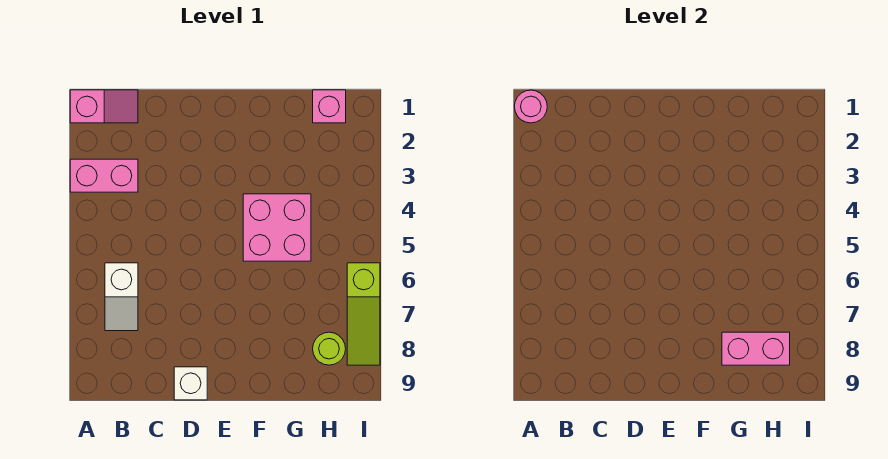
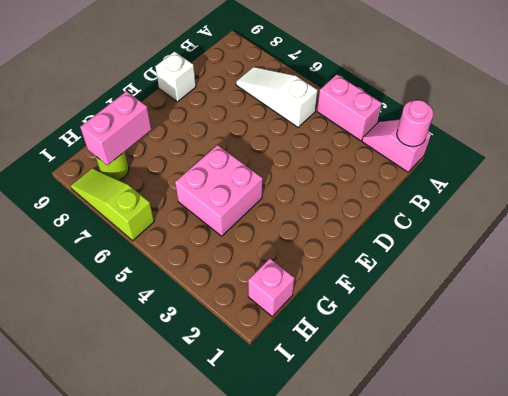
pink slope A1:B1 level 1 top A -> pink slope A1:A2 level 1 top 1
pink brick A3:B3 level 1 -> pink brick A3:A4 level 1
white slope B6:B7 level 1 top 6 -> white slope B5:B7 level 1 top 5

